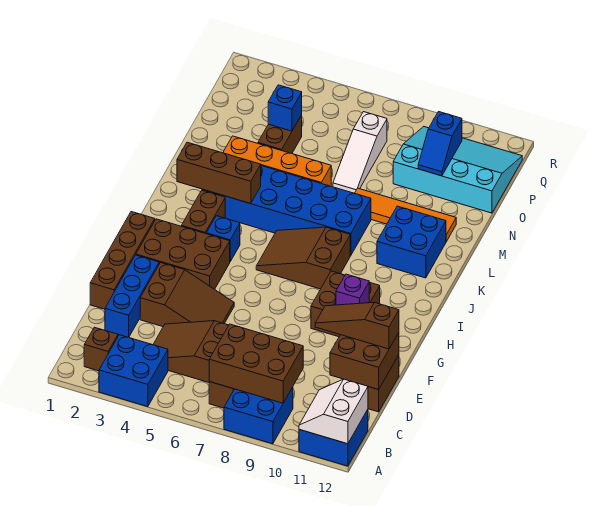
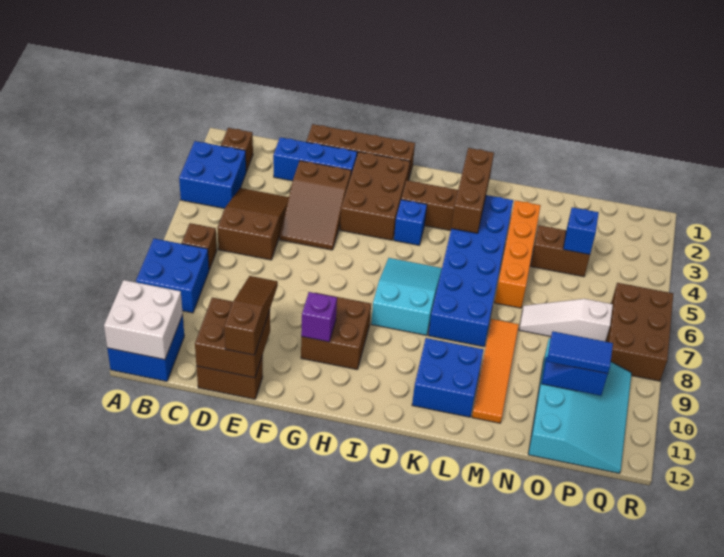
white slope A11:B12 level 2 top 12 -> white brick A11:B12 level 2
brown brick B7:C9 level 2 -> brown brick Q6:R8 level 1
brown slope I6:J8 level 1 top 8 -> cyan slope I6:J8 level 1 top 8
none -> blue tile O10:P10 level 3

